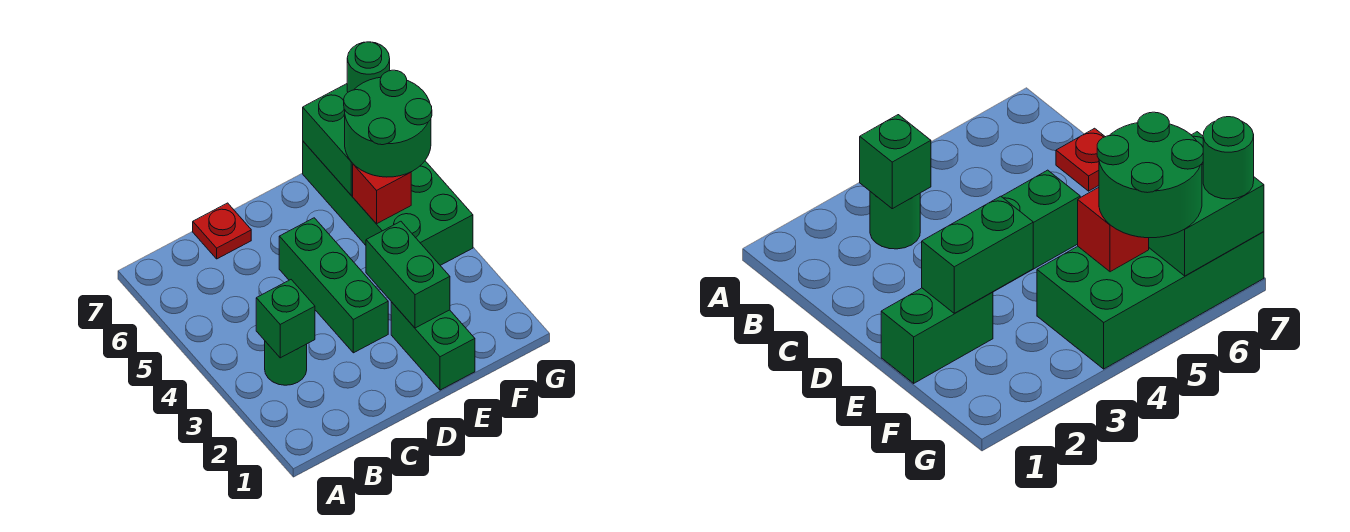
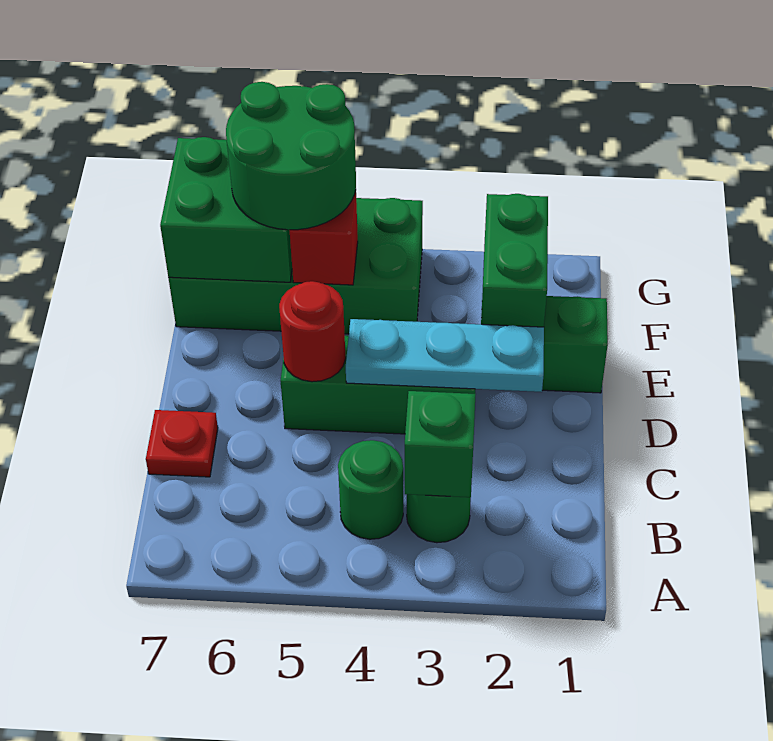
none -> cyan plate D2:D4 level 2
none -> red round brick D5 level 2
green brick E2:E3 level 2 -> green brick E2:F2 level 2
green round brick G7 level 3 -> green round brick B4 level 1

